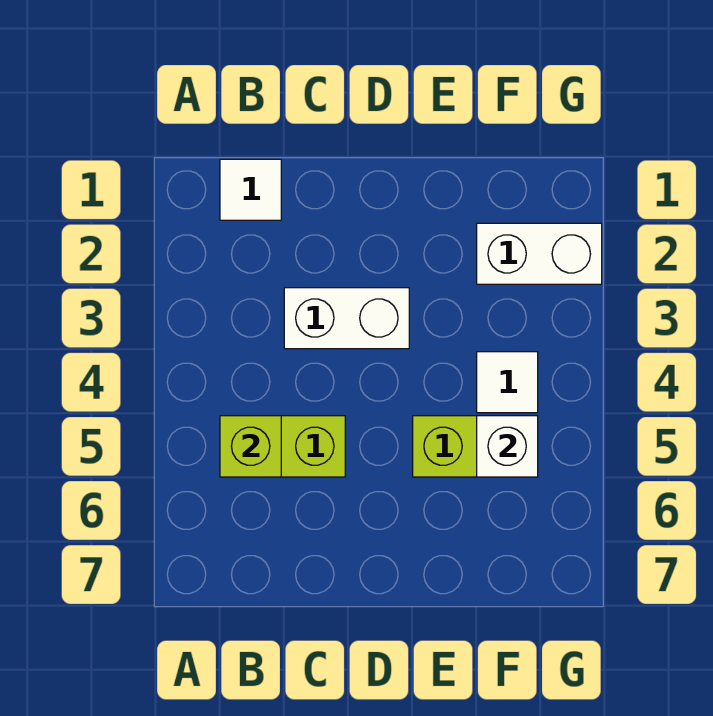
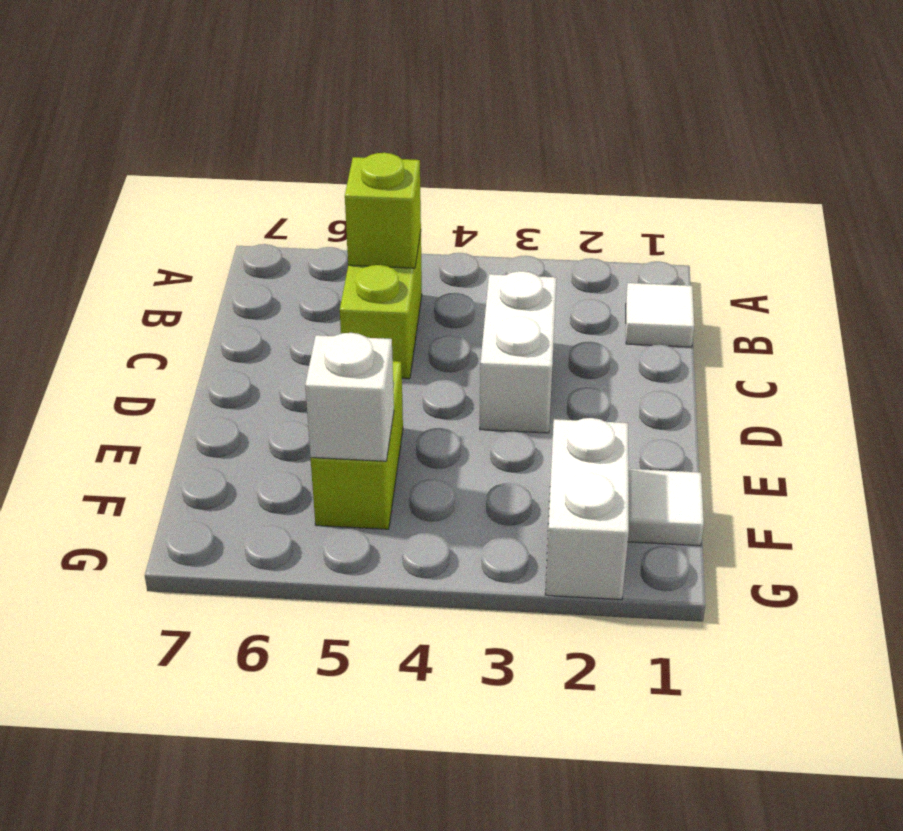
white tile F4 level 1 -> white tile F1 level 1

